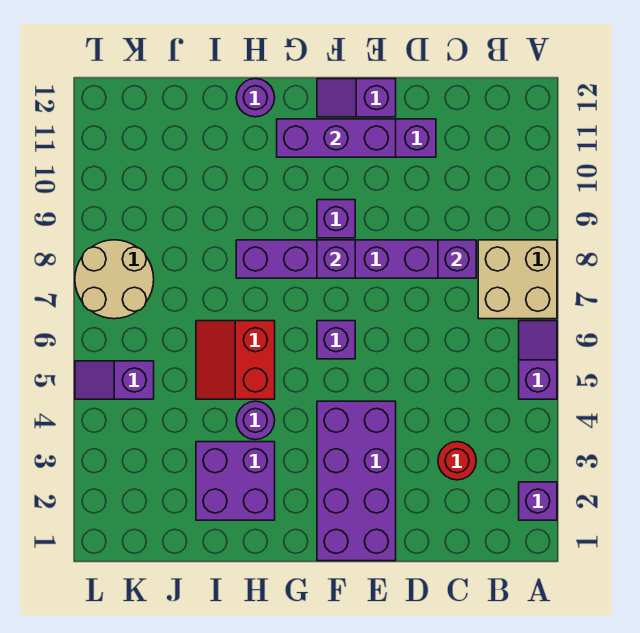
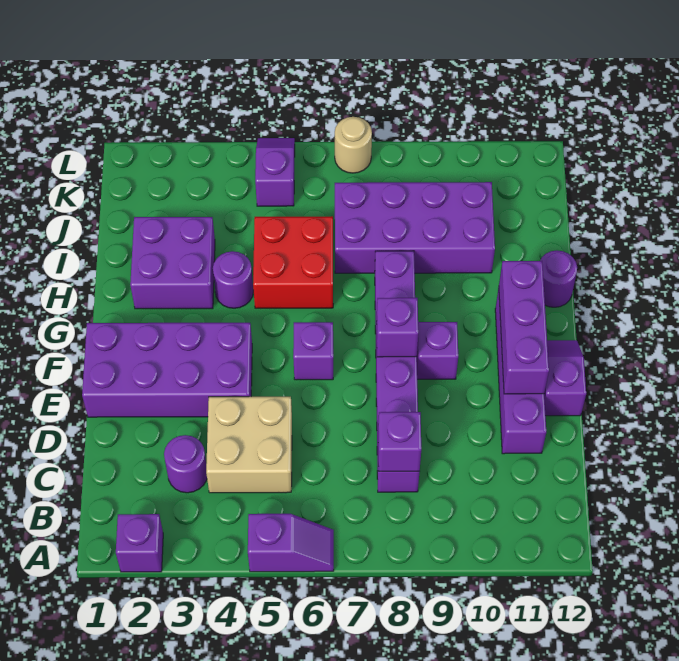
tan brick A7:B8 level 1 -> tan brick C4:D5 level 1
red round brick C3 level 1 -> purple round brick C3 level 1
red slope H5:I6 level 1 top H -> red brick H5:I6 level 1
none -> purple brick I7:J10 level 1
tan round brick K7:L8 level 1 -> tan round brick L7 level 1

